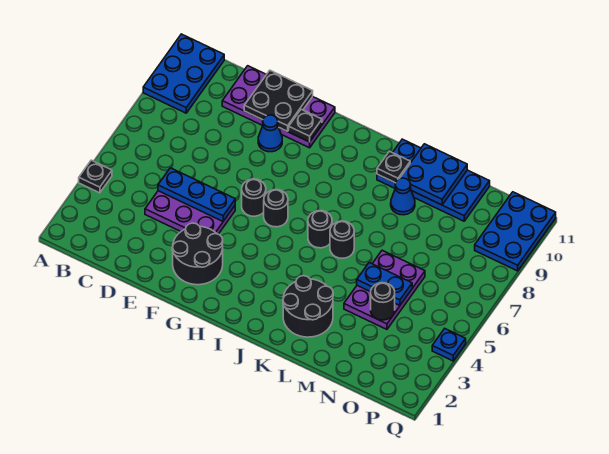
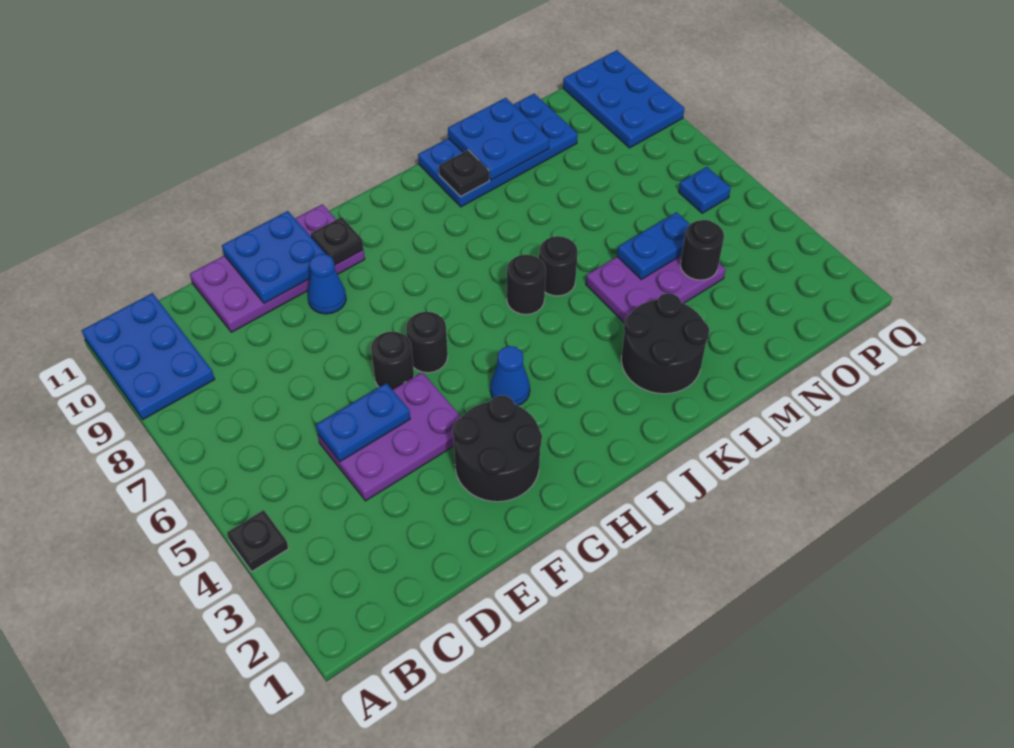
blue plate D5:F5 level 2 -> blue plate D5:E5 level 2
black plate E10:F11 level 2 -> blue plate E10:F11 level 2
black round brick H6 level 1 -> black round brick F6 level 1
blue cone L9 level 1 -> blue cone H4 level 1
purple plate M4:N6 level 1 -> purple plate L4:N5 level 1
blue plate Q4 level 1 -> blue plate P6 level 1

